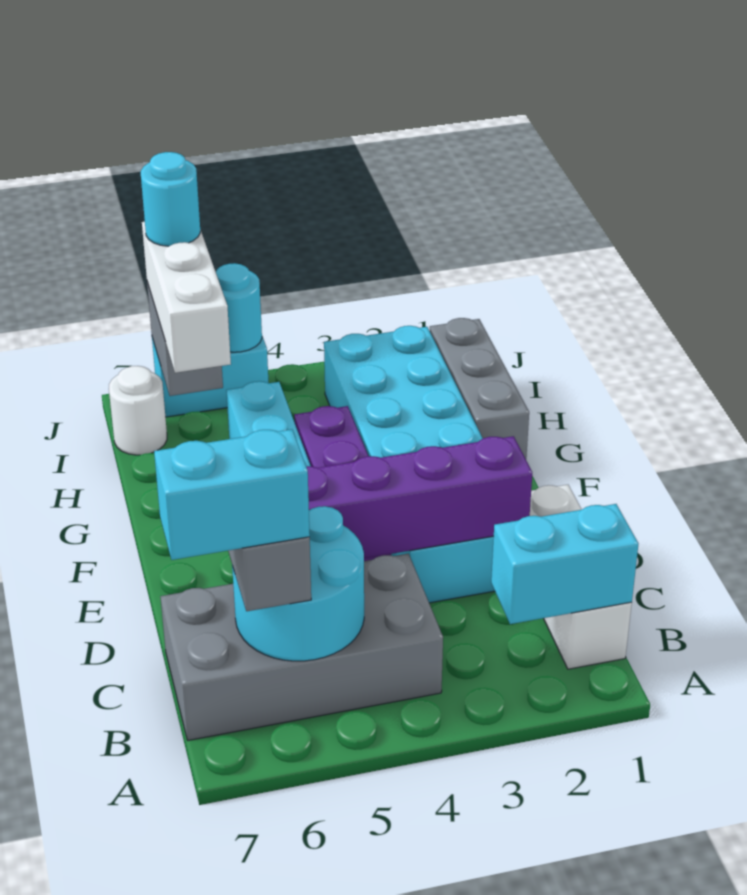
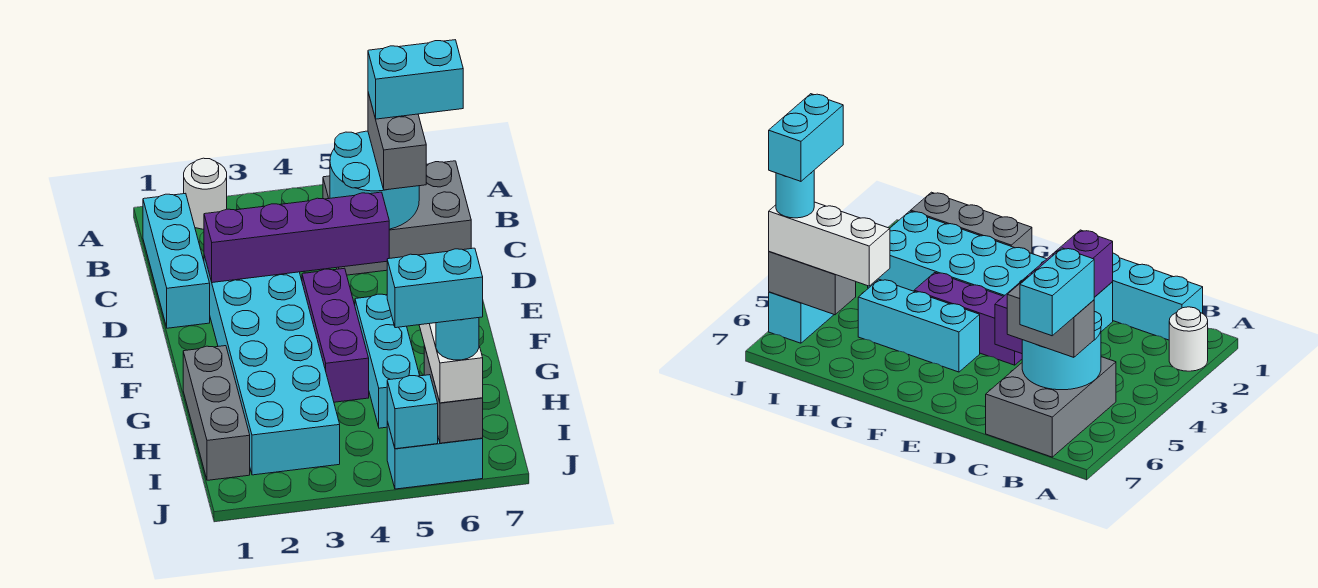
white brick B1:D1 level 1 -> cyan brick B1:D1 level 1
cyan brick B1:B2 level 2 -> cyan brick J5:J6 level 5
grey brick B4:C7 level 1 -> grey brick B5:C7 level 1
white round brick I7 level 1 -> white round brick A2 level 1
cyan round brick J5 level 2 -> cyan brick J5 level 2

